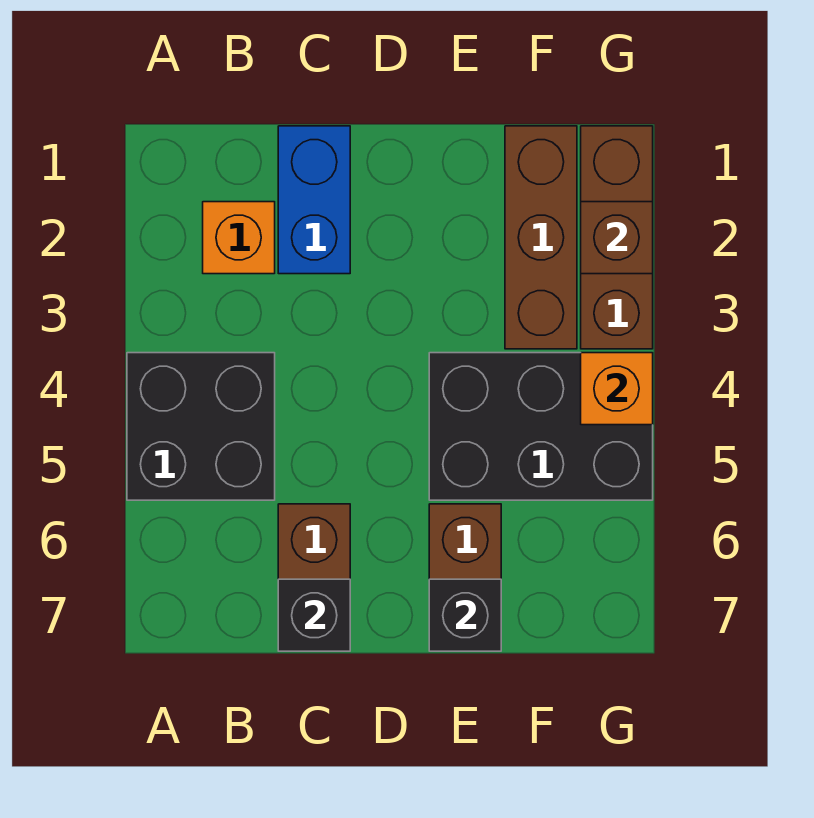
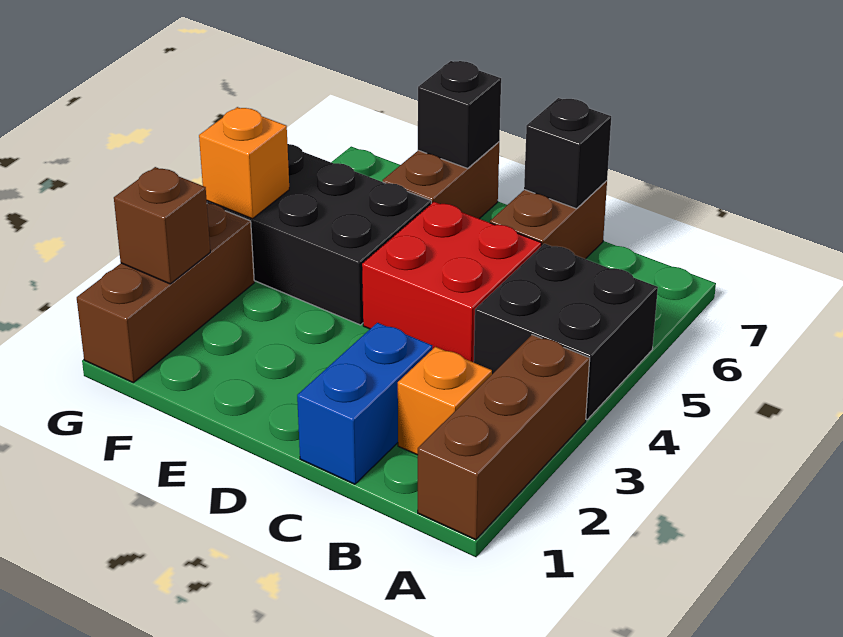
none -> red brick C4:D5 level 1
brown brick F1:F3 level 1 -> brown brick A1:A3 level 1

